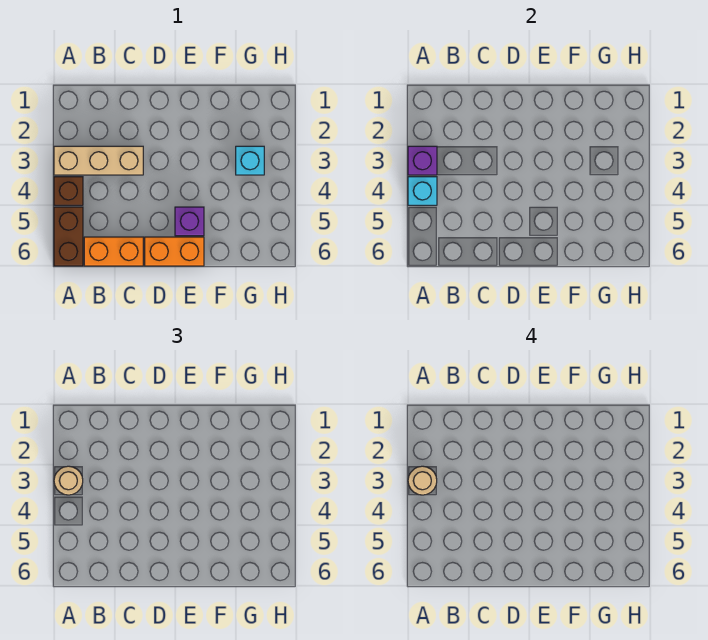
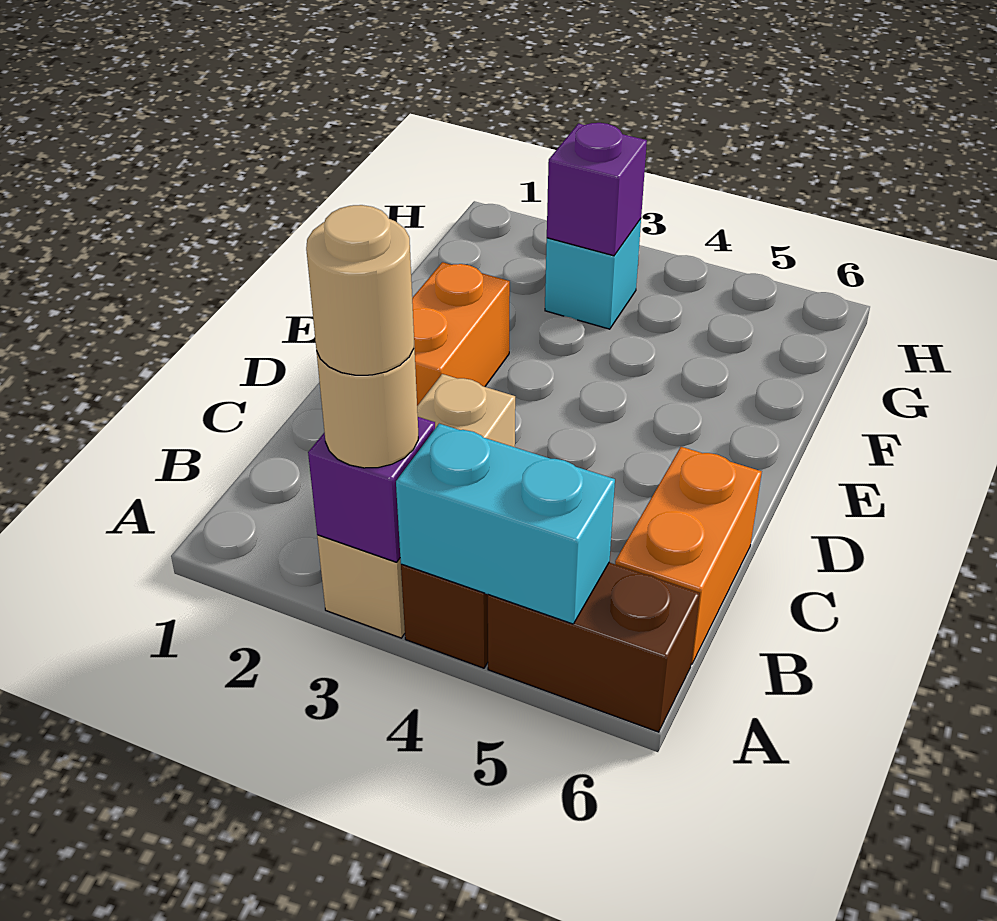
cyan brick A4 level 2 -> cyan brick A4:A5 level 2
orange brick D6:E6 level 1 -> orange brick D2:E2 level 1
purple brick E5 level 1 -> purple brick G3 level 2

